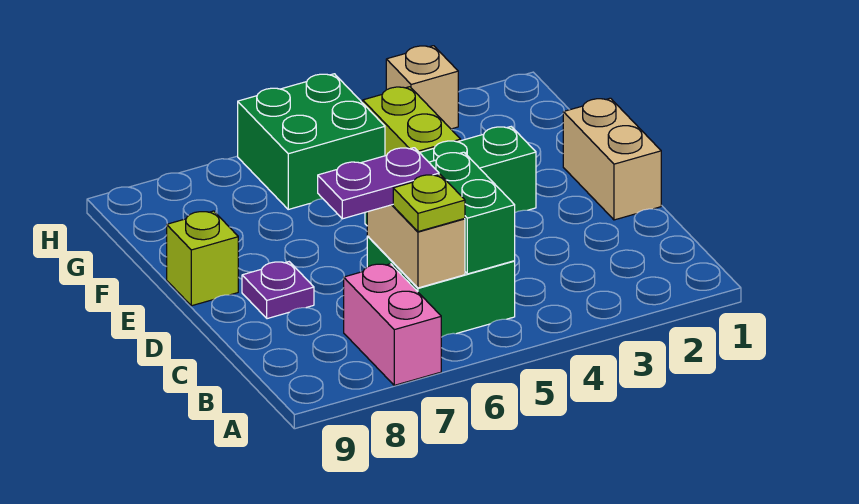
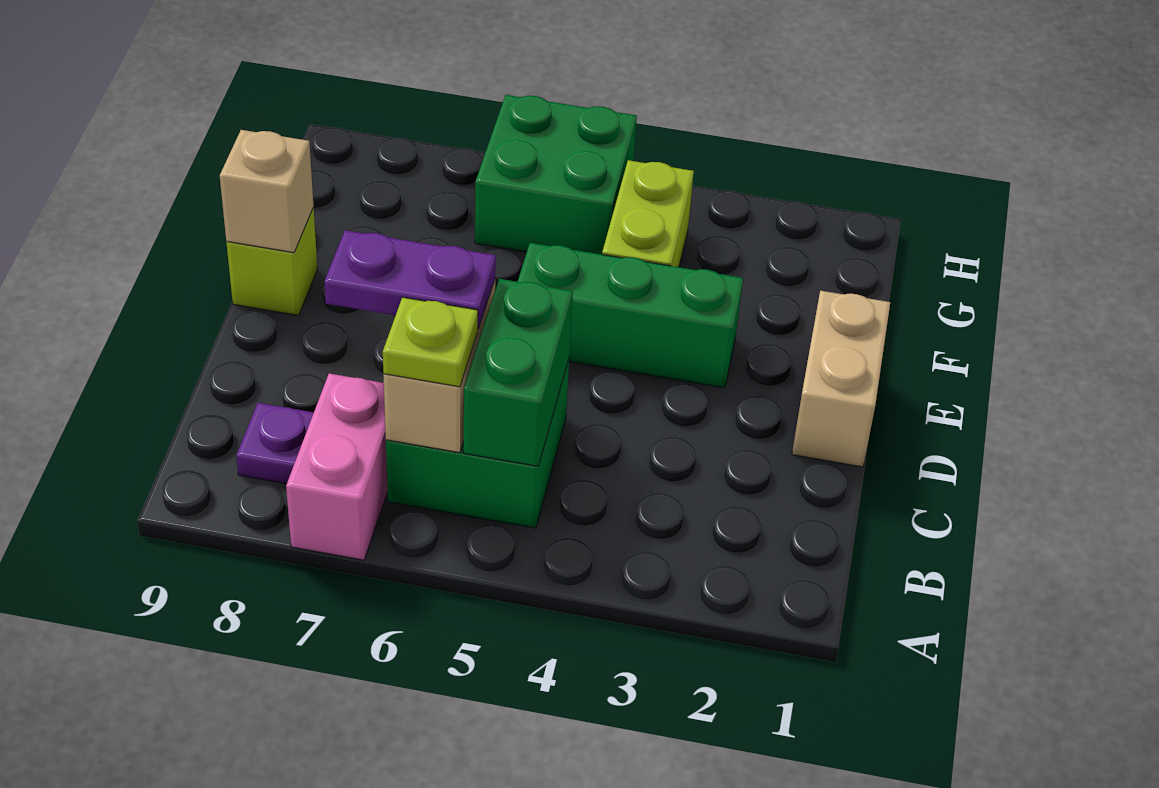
purple plate D8 level 1 -> purple plate B8 level 1
tan brick H3 level 1 -> tan brick E9 level 2

